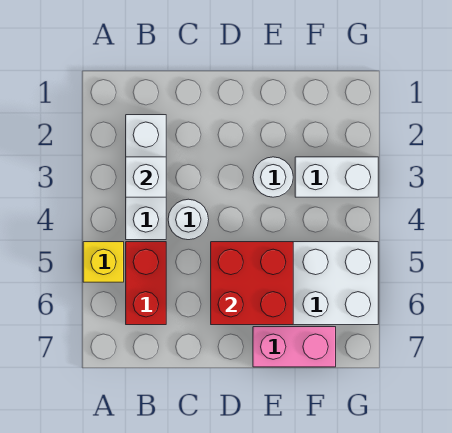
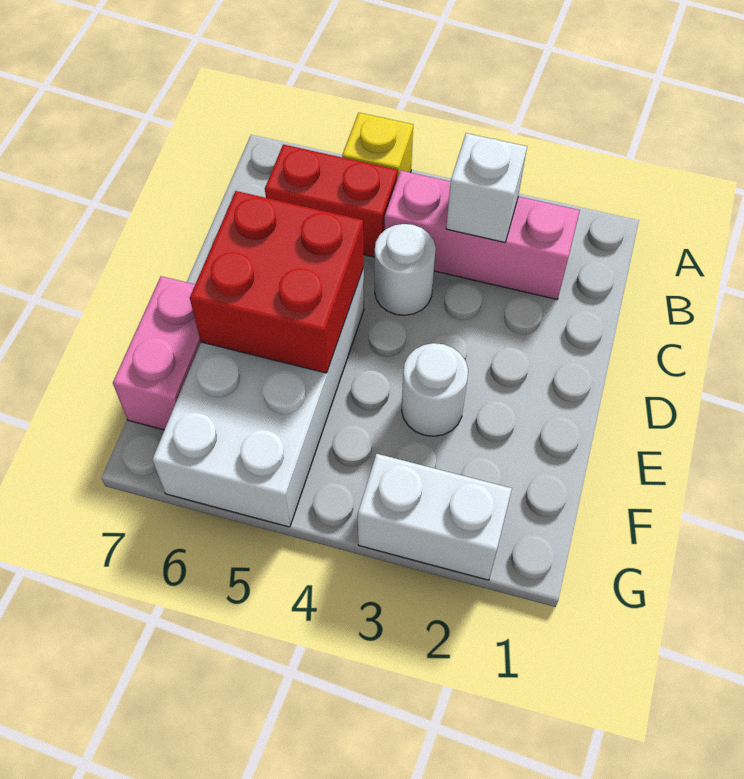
white brick B2:B4 level 1 -> pink brick B2:B4 level 1
white brick F3:G3 level 1 -> white brick G2:G3 level 1

